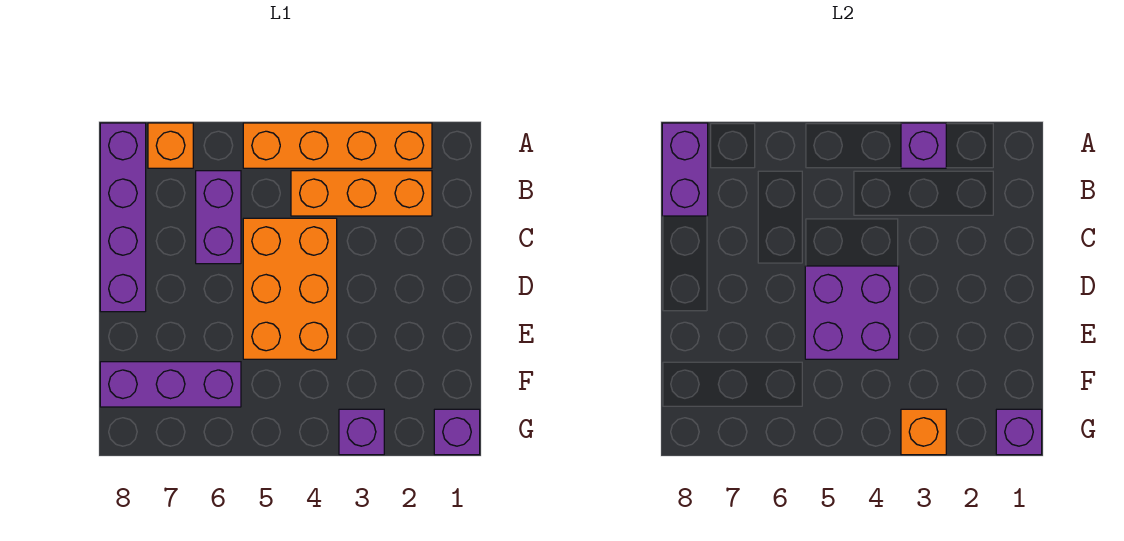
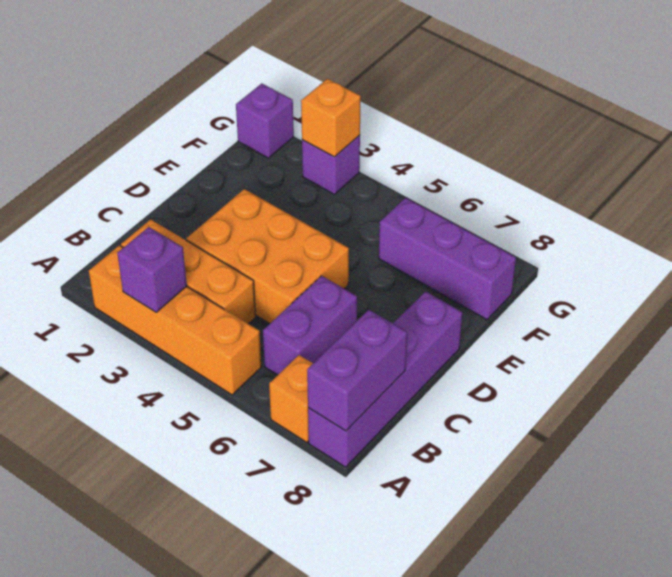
orange brick C4:E5 level 1 -> orange brick C3:D5 level 1
purple brick D4:E5 level 2 -> none
purple brick G1 level 2 -> none

